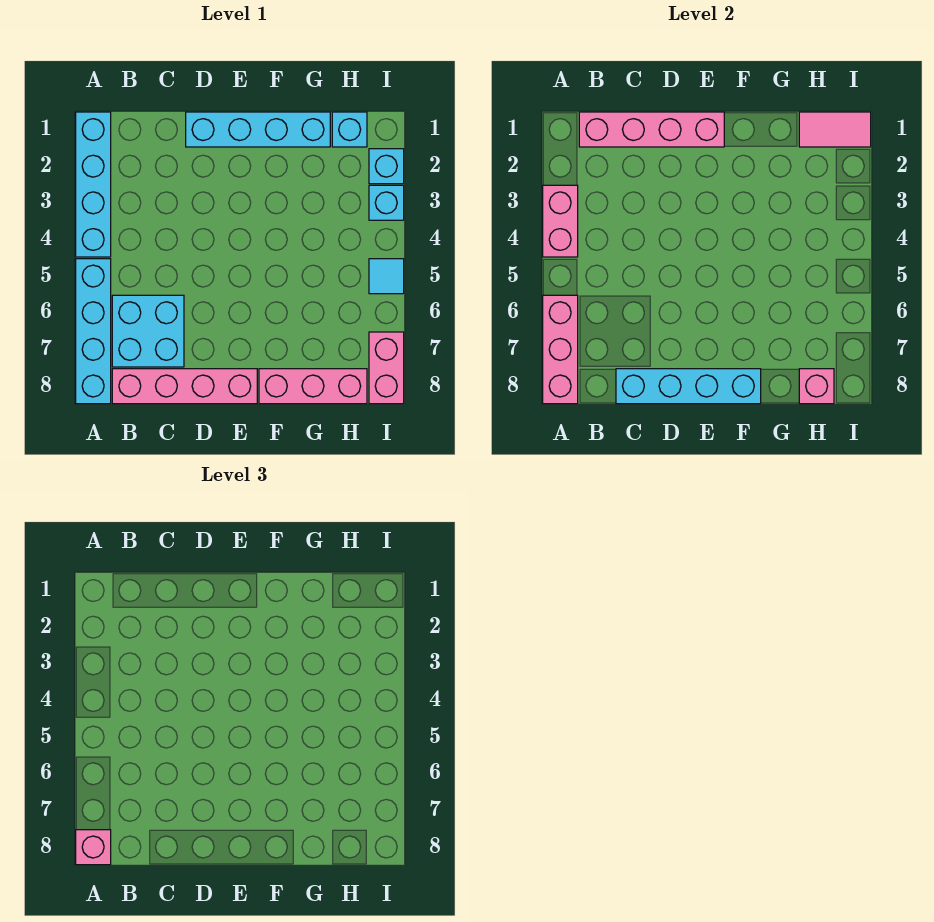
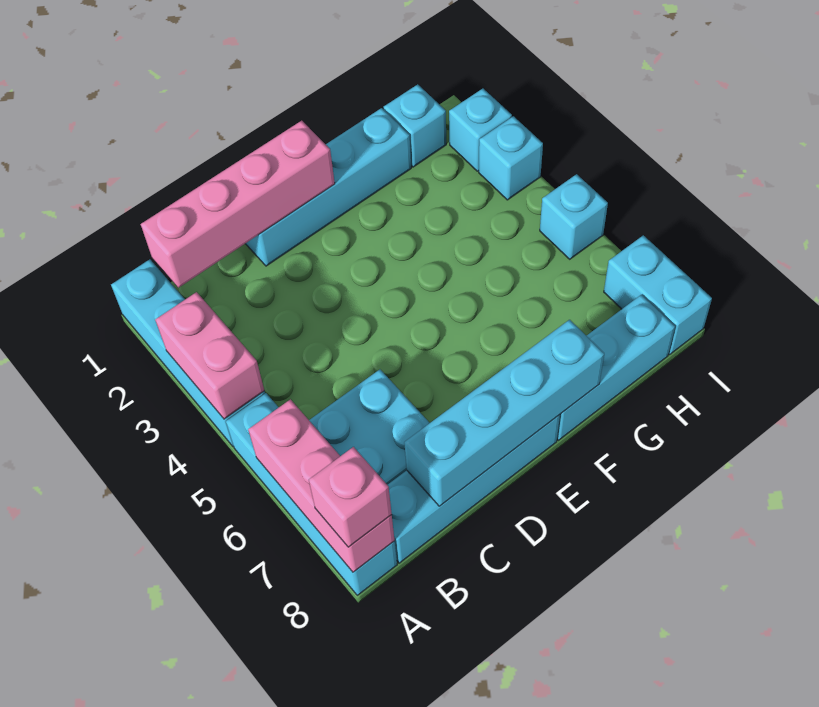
pink brick B8:E8 level 1 -> cyan brick B8:E8 level 1
pink brick F8:H8 level 1 -> cyan brick F8:H8 level 1
pink tile H1:I1 level 2 -> none
pink brick H8 level 2 -> none
cyan tile I5 level 1 -> cyan brick I5 level 1
pink brick I7:I8 level 1 -> cyan brick I7:I8 level 1

